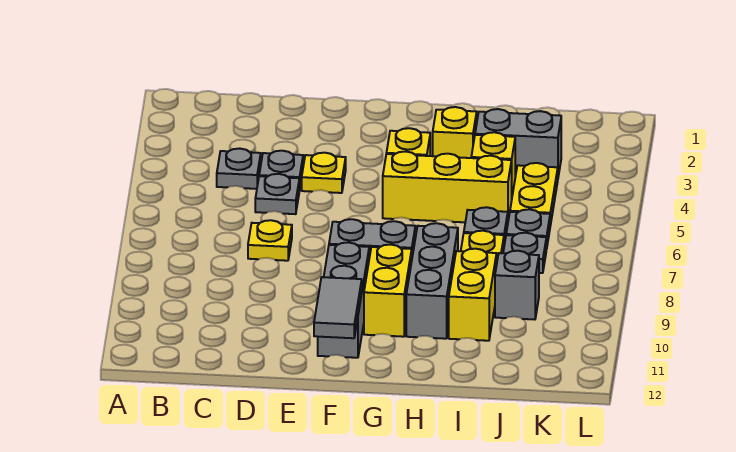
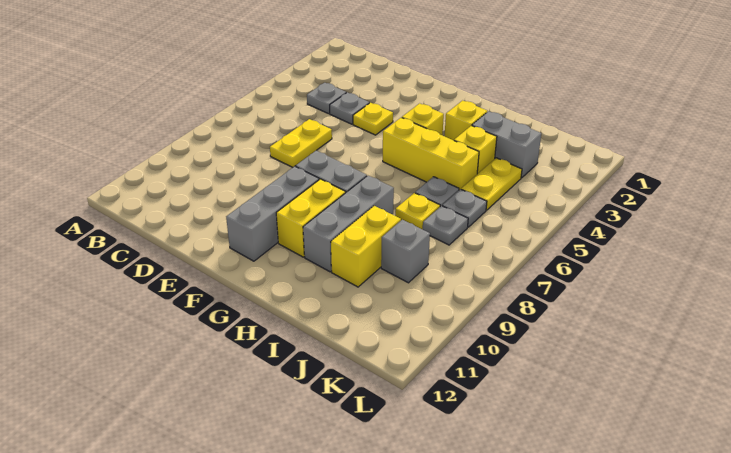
grey plate D5 level 1 -> none
yellow plate D7 level 1 -> yellow plate D6:D7 level 1
grey tile F11:F12 level 2 -> none

